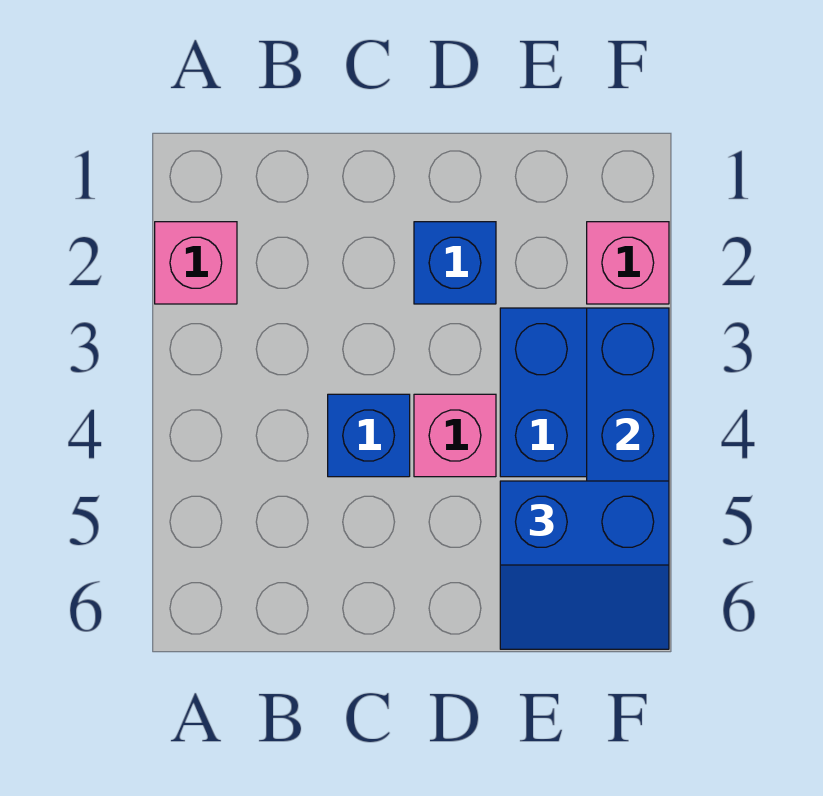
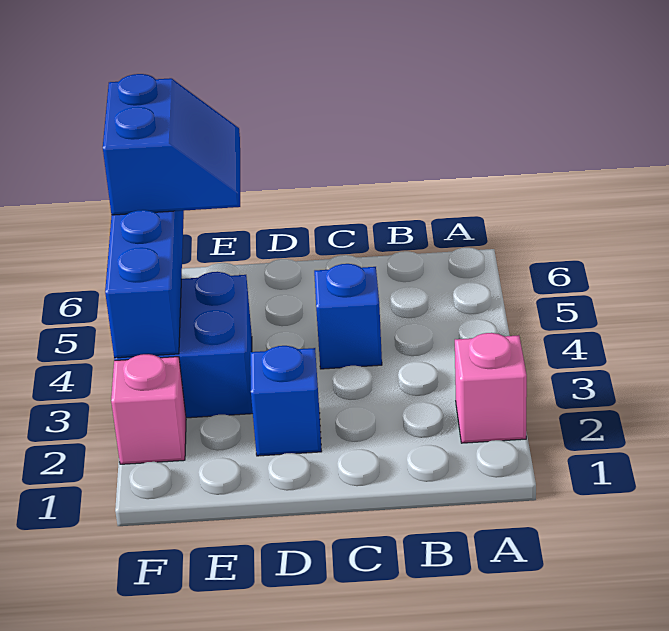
pink brick D4 level 1 -> none
blue slope E5:F6 level 3 top 5 -> blue slope E5:F6 level 3 top F

